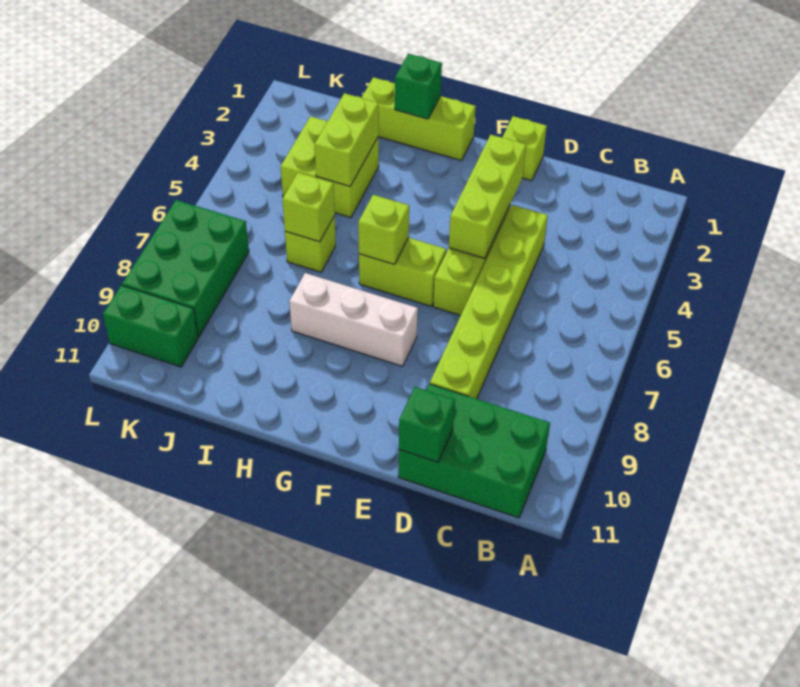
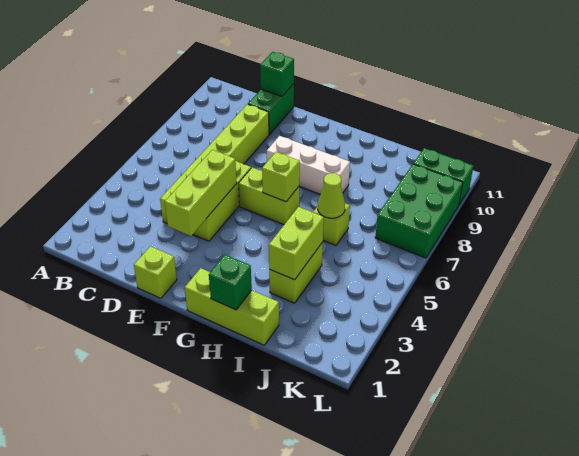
green brick B10:D11 level 1 -> green brick D10:D11 level 1
lime brick I3:J4 level 1 -> lime brick I3:I4 level 1
lime brick I6 level 2 -> lime cone I6 level 2

